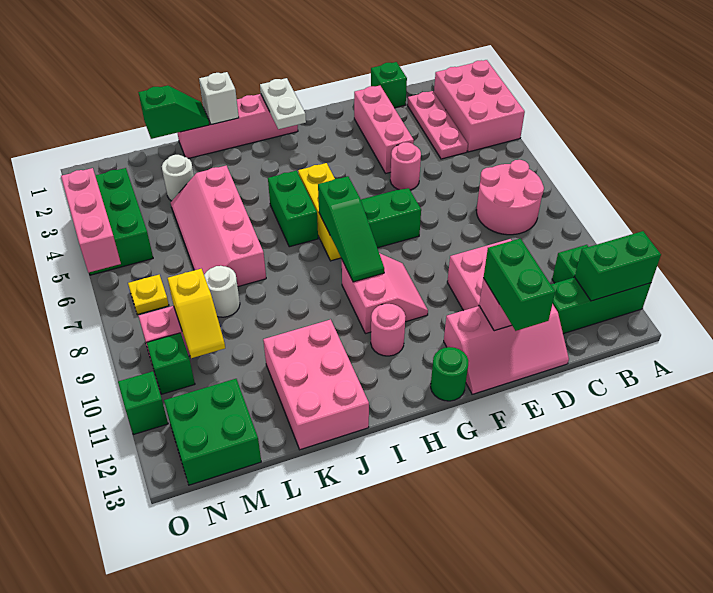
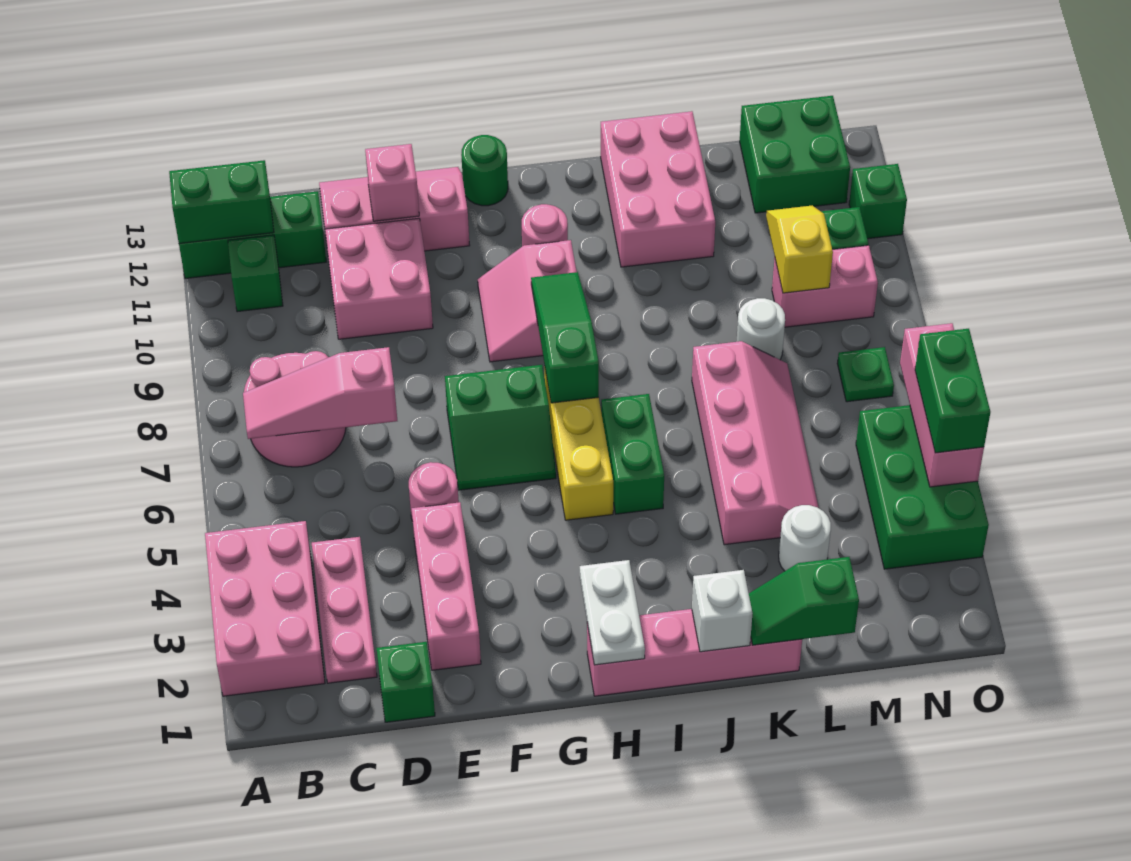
none -> pink slope B7:D7 level 2 top D
green brick E12:E13 level 3 -> green brick O4:O5 level 3
yellow plate N7 level 1 -> green plate N7 level 1

